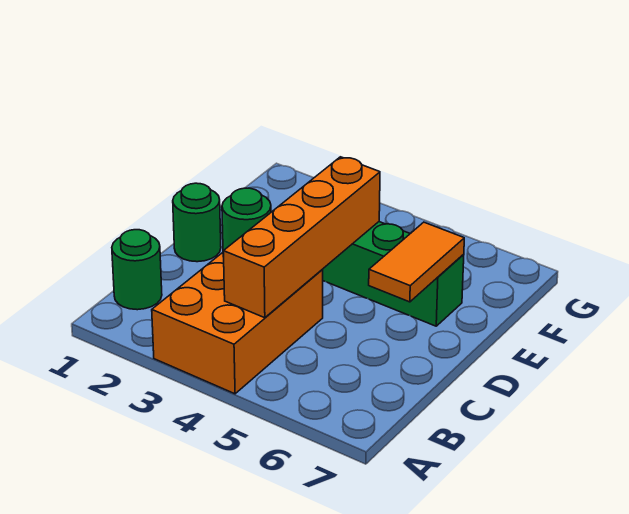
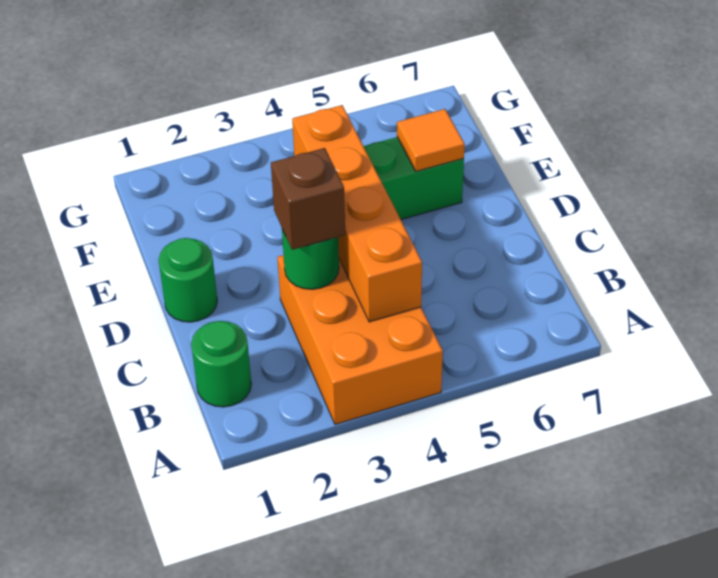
none -> brown brick C3 level 3
orange tile D6:E6 level 2 -> orange tile E6 level 2

